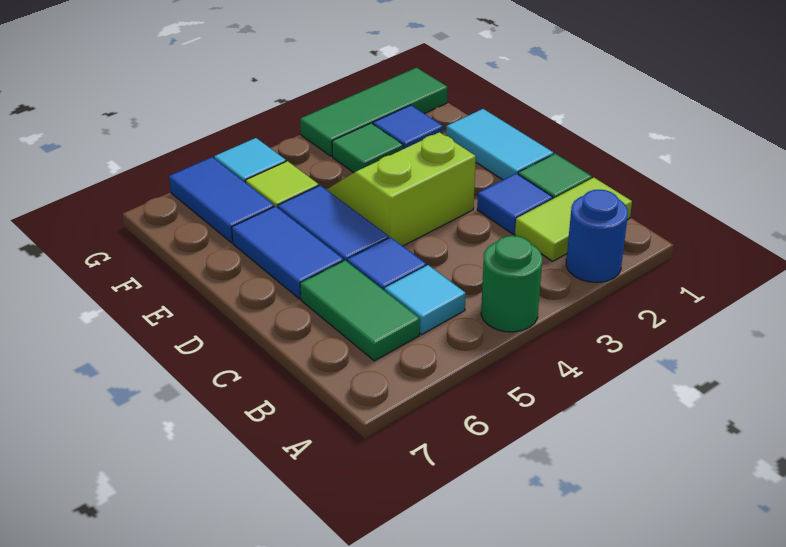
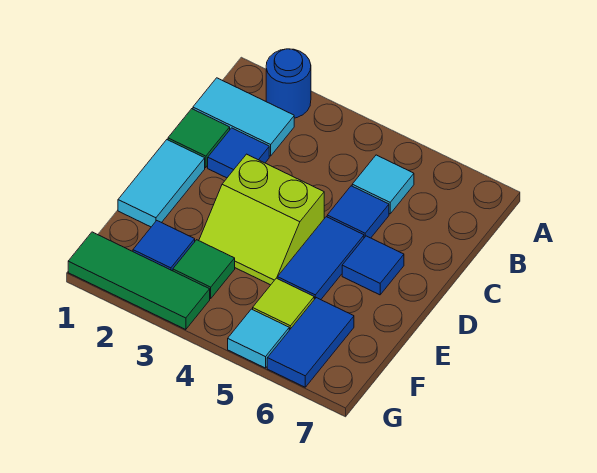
green round brick A4 level 1 -> none
lime tile B1:B2 level 1 -> cyan tile B1:B2 level 1
green tile B6:C6 level 1 -> none
blue tile D6:E6 level 1 -> blue tile D6 level 1

